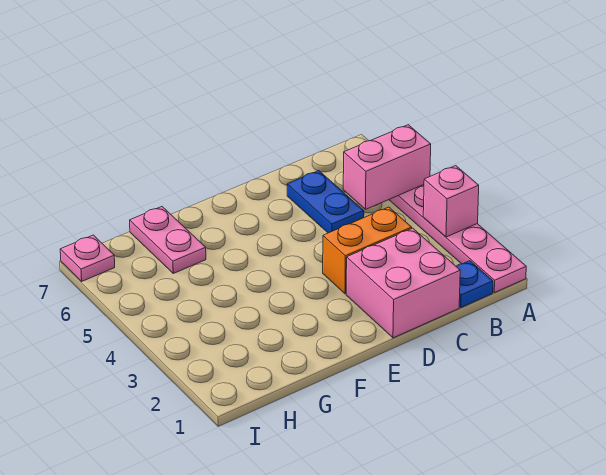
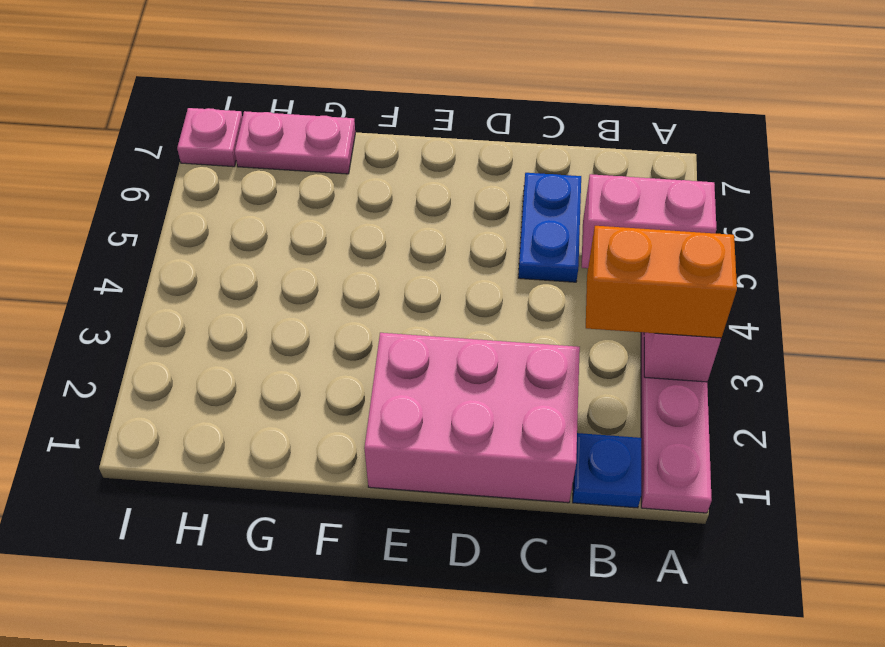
pink brick C1:D2 level 1 -> pink brick C1:E2 level 1
orange brick C3:D3 level 1 -> orange brick A3:B3 level 3
pink plate G6:G7 level 1 -> pink plate G7:H7 level 1

